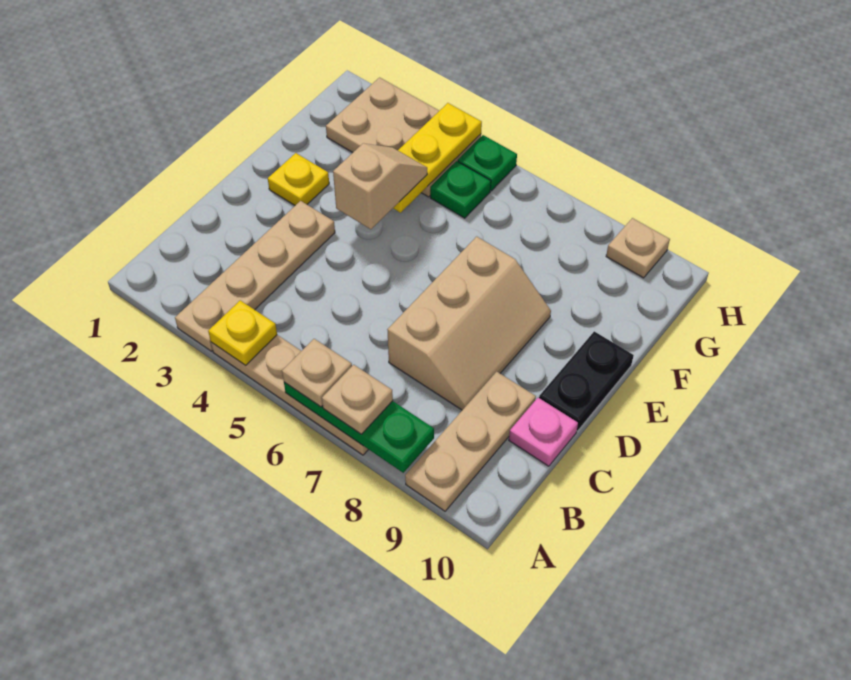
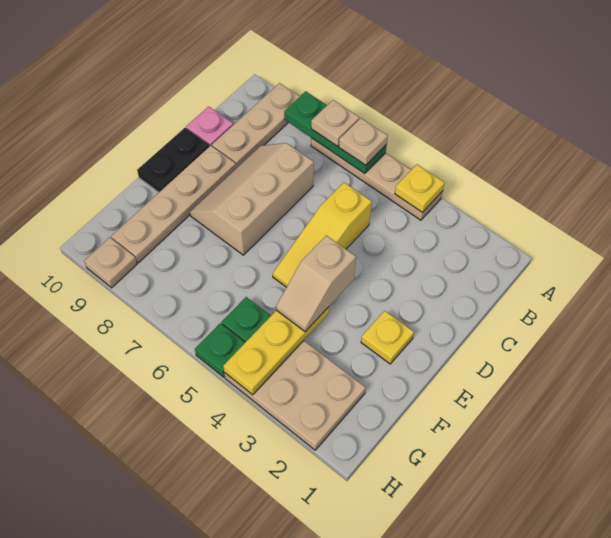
tan plate A3:D3 level 1 -> tan plate D9:G9 level 1
none -> yellow slope C5:E5 level 1 top C

